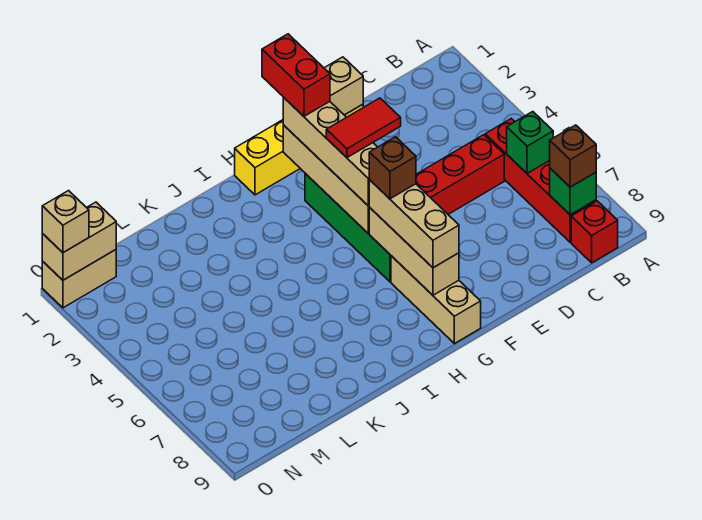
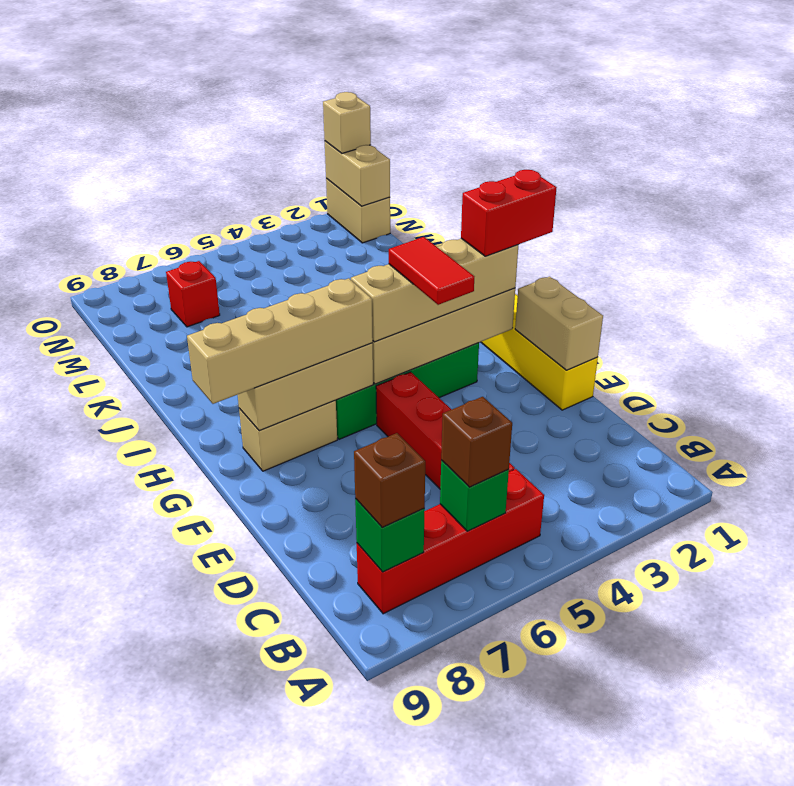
red brick B9 level 1 -> red brick M7 level 1
tan brick G6:G8 level 3 -> tan brick G6:G9 level 3
brown brick G6 level 4 -> brown brick B6 level 3
tan brick G7:G9 level 1 -> tan brick G7:G8 level 1

